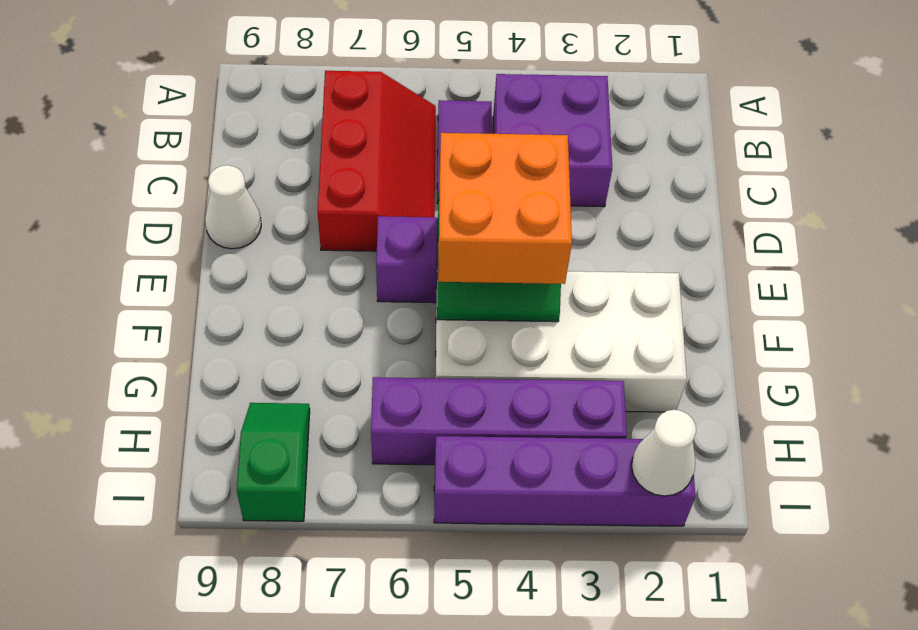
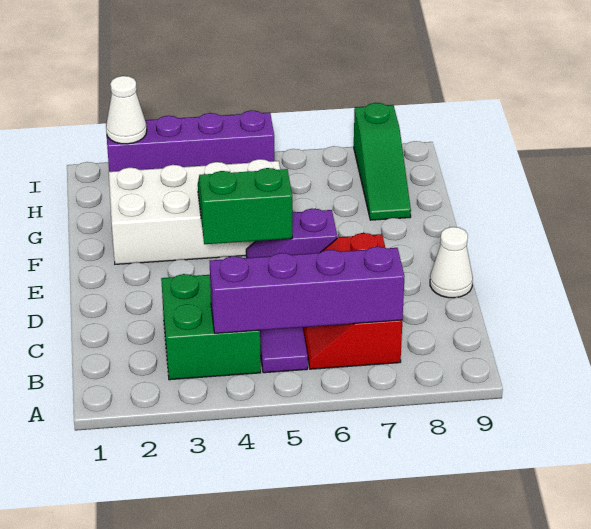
purple brick B3:C4 level 1 -> green brick B3:C4 level 1
orange brick E4:F5 level 3 -> none
purple brick H3:H6 level 1 -> purple brick B4:B7 level 2
green slope H8:I8 level 1 top I -> green slope G8:I8 level 1 top I

